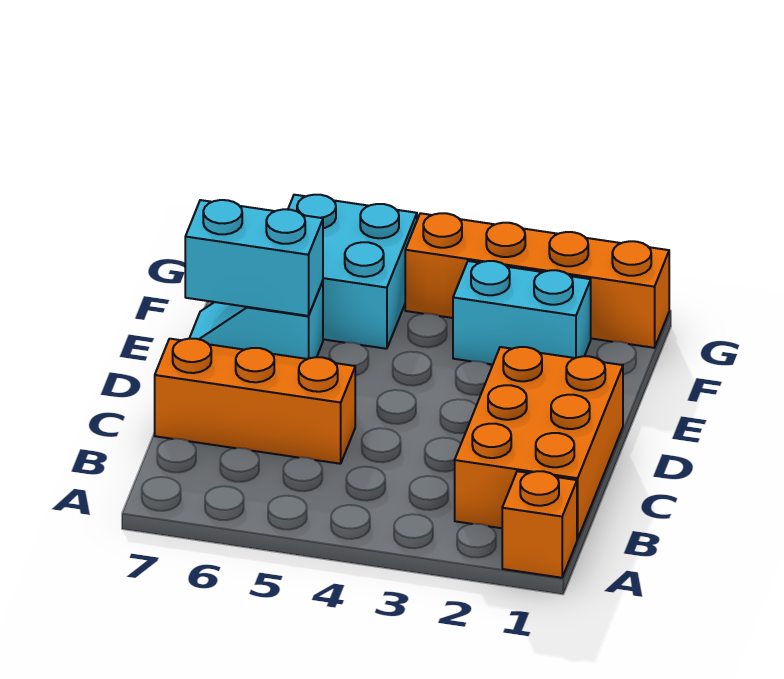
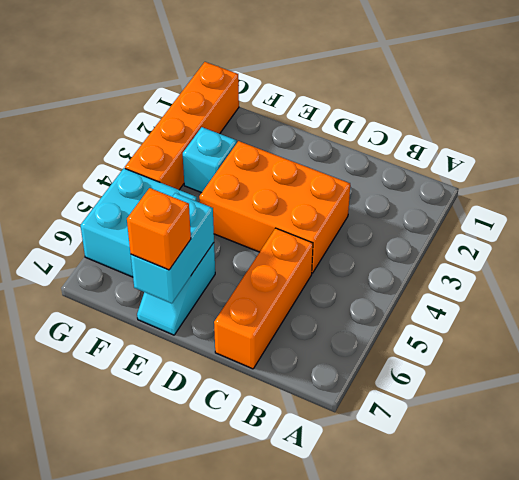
orange brick A1 level 1 -> orange brick E7 level 3
orange brick B1:D2 level 1 -> orange brick C3:E4 level 1
cyan brick F2:F3 level 1 -> cyan brick F3 level 1

